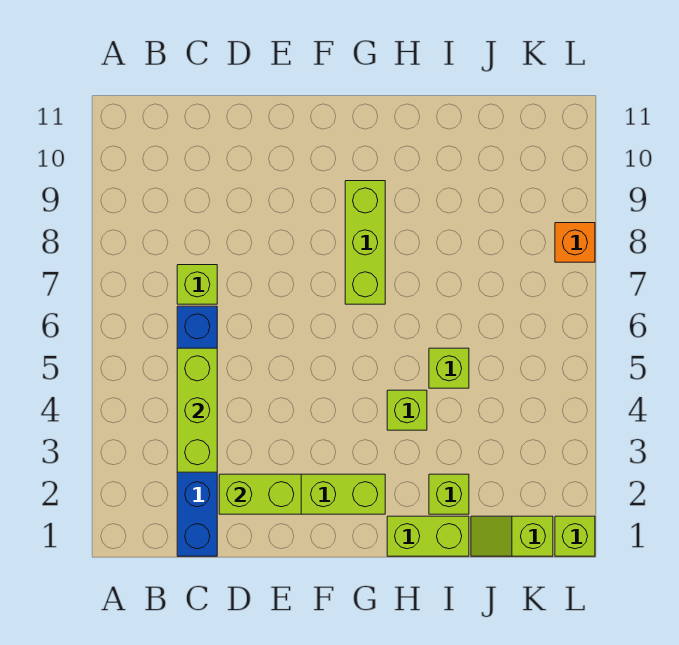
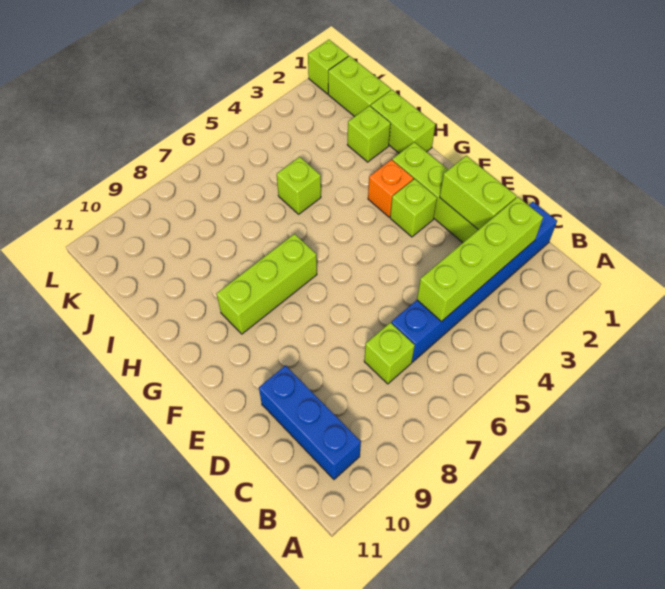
none -> blue brick B10:D10 level 1
lime brick C3:C5 level 2 -> lime brick C2:C5 level 2
lime brick H4 level 1 -> lime brick F3 level 1
lime slope J1:K1 level 1 top K -> lime brick J1:K1 level 1
orange brick L8 level 1 -> orange brick G3 level 1

